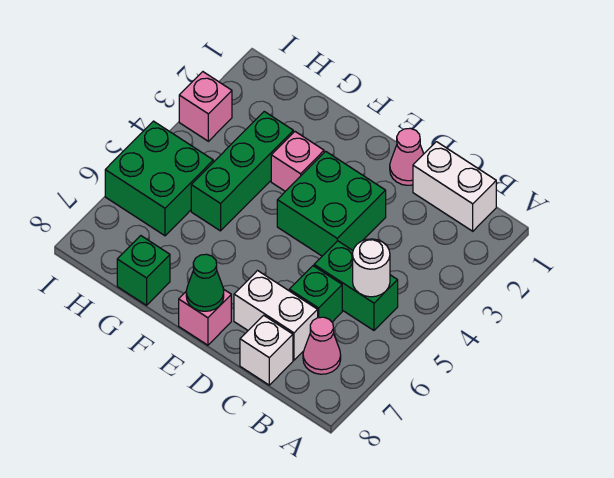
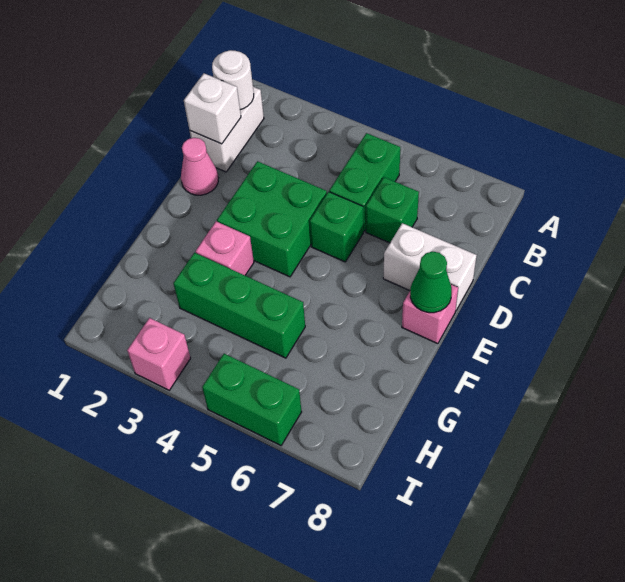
white round brick B5 level 2 -> white round brick B1 level 2
pink cone B7 level 1 -> none
white brick C7:D7 level 1 -> white brick D7:D8 level 1
white brick C8 level 1 -> white brick C1 level 2
green brick G8 level 1 -> green brick D5 level 1
green brick H5:I6 level 1 -> green brick I5:I6 level 1

